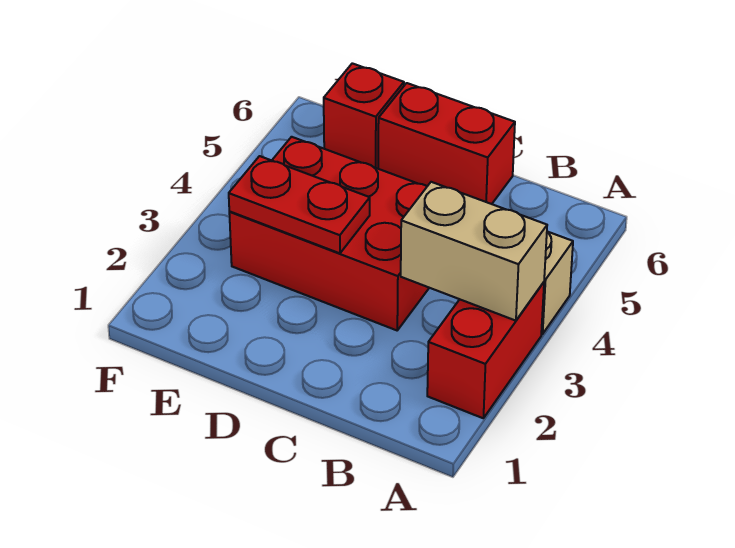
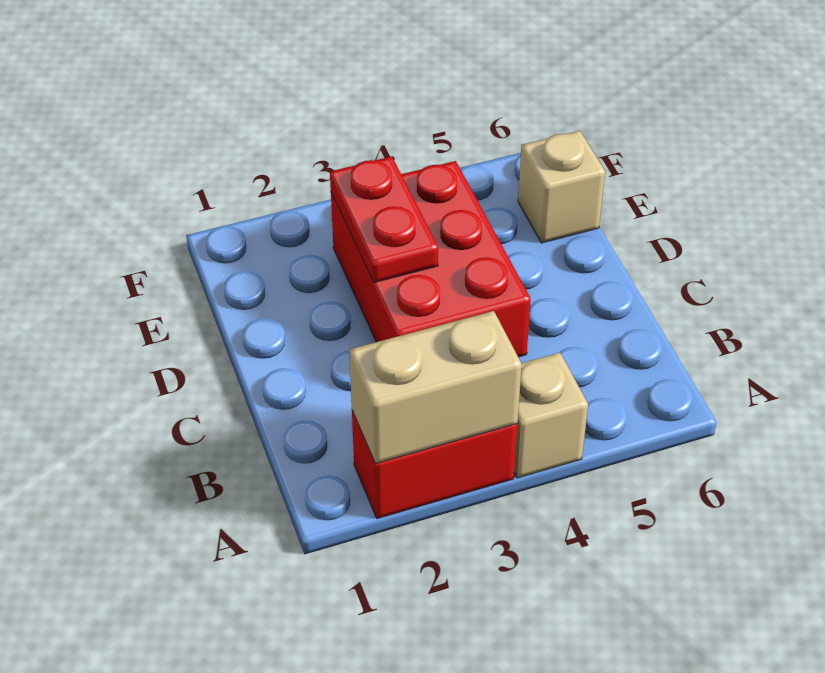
tan brick A3:B3 level 2 -> tan brick A2:A3 level 2
red brick C6:D6 level 1 -> none
red brick E6 level 1 -> tan brick E6 level 1

